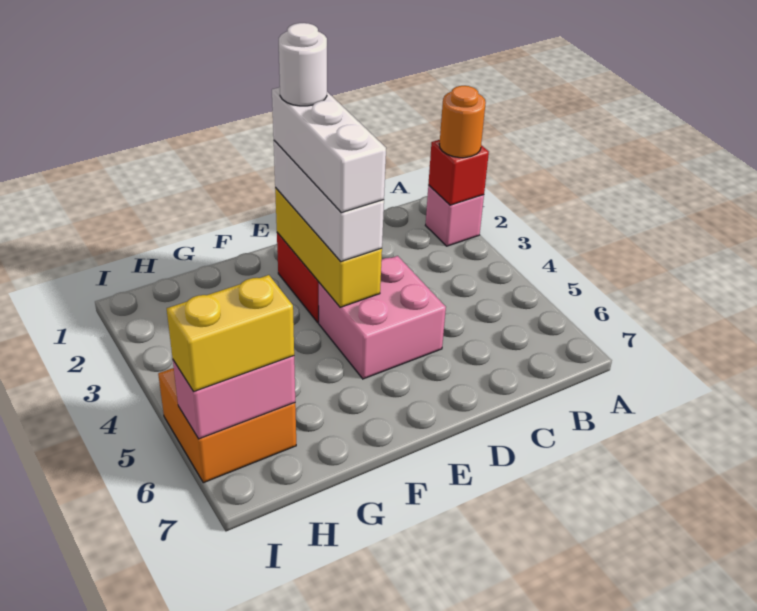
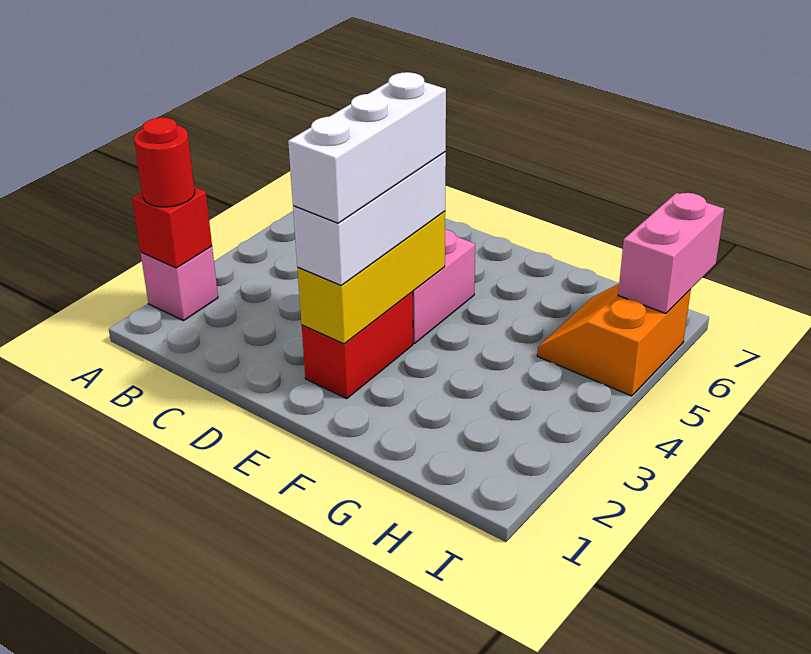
orange round brick A2 level 3 -> red round brick A2 level 3
white round brick E2 level 5 -> none
orange brick H5:I6 level 1 -> orange slope H5:I6 level 1 top I
pink brick H6:I6 level 2 -> pink brick I6:I7 level 2
yellow brick H6:I6 level 3 -> none

